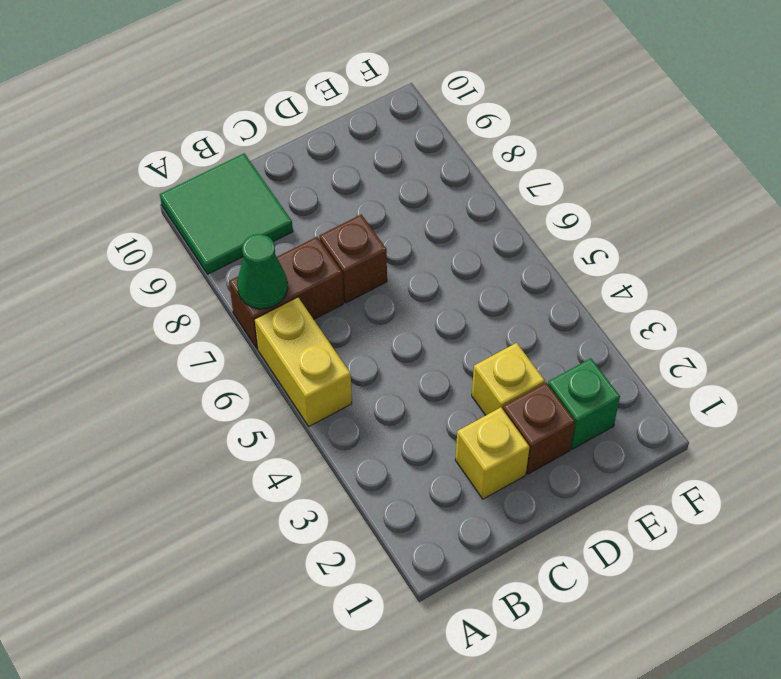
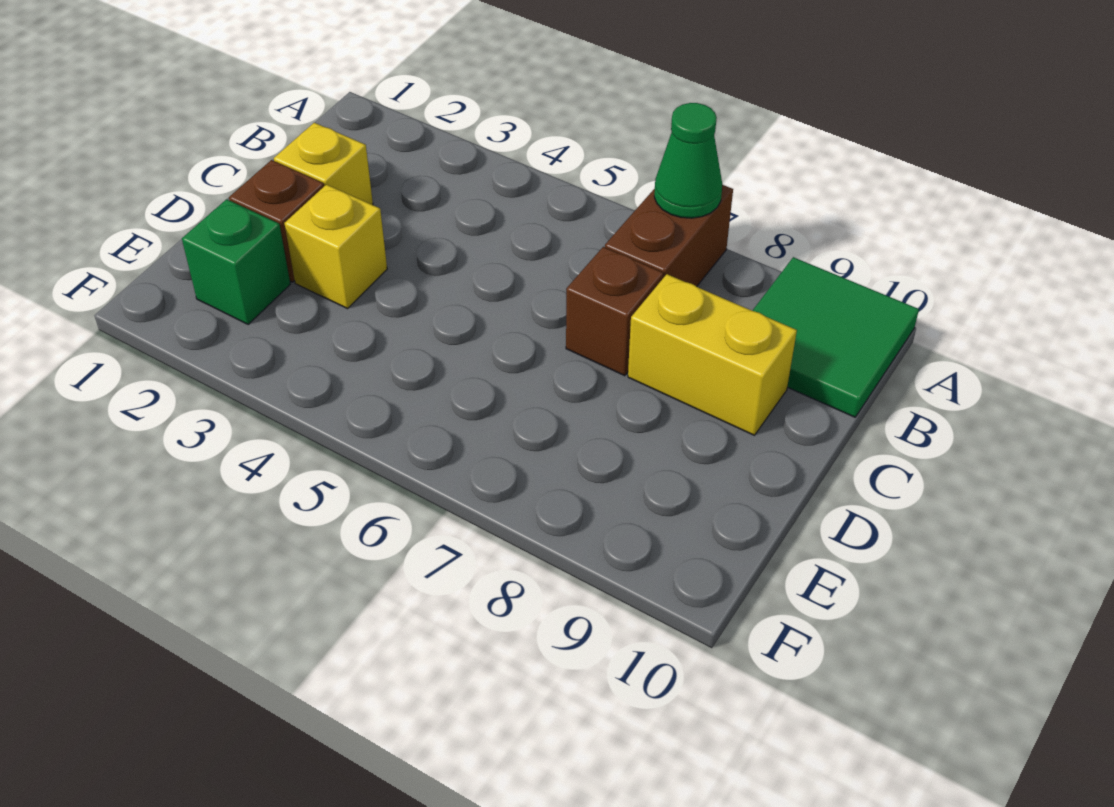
yellow brick A5:A6 level 1 -> yellow brick C8:C9 level 1

